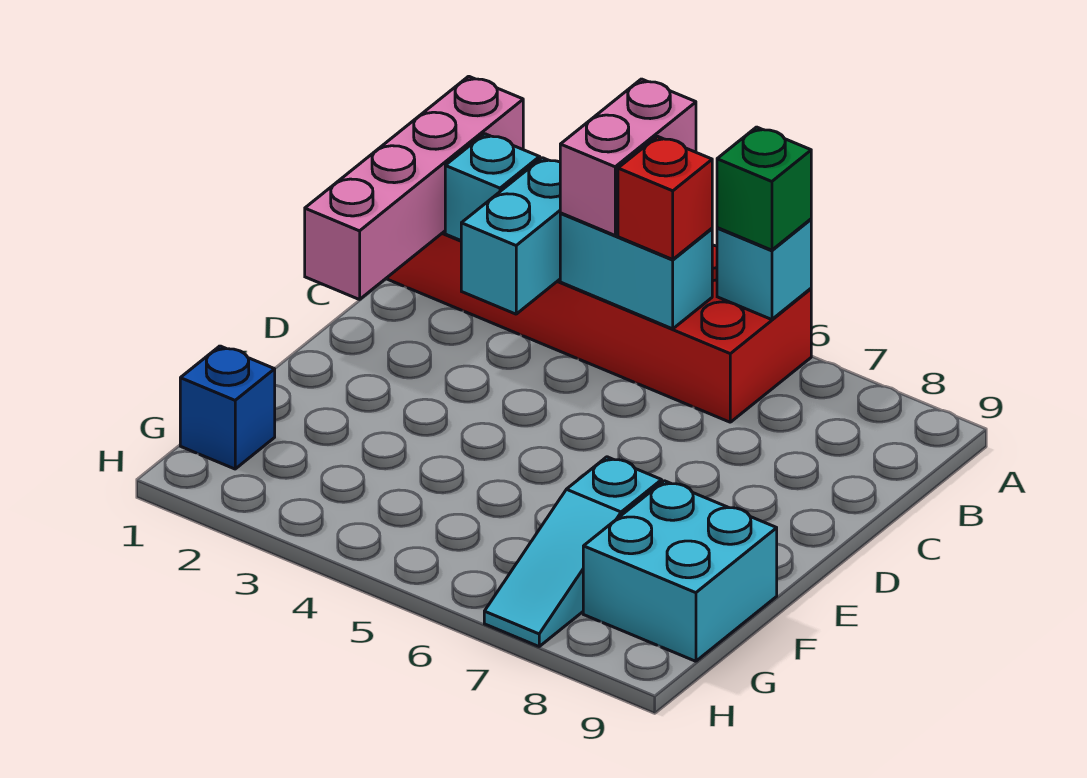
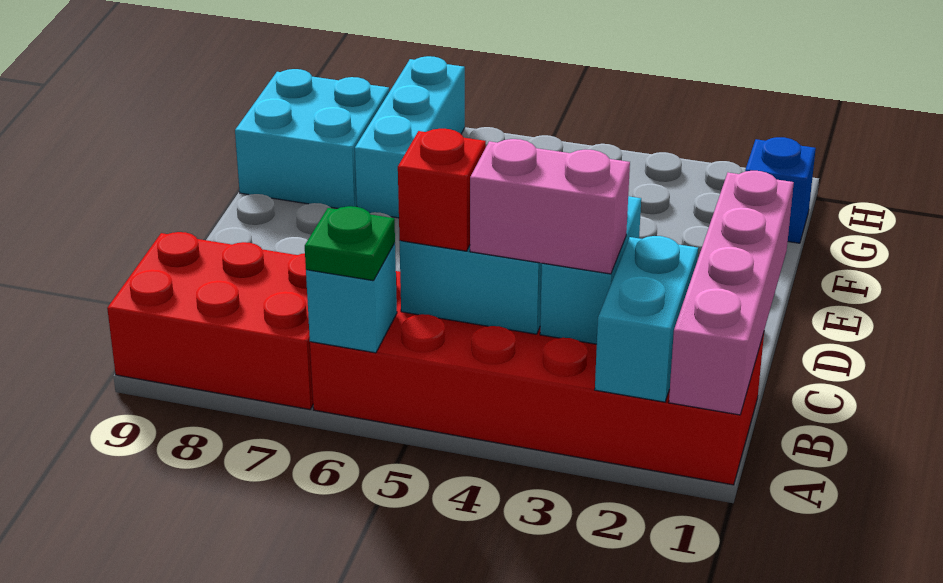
pink brick A4:B4 level 3 -> pink brick B3:B4 level 3
green brick A6 level 3 -> green plate A6 level 3
none -> red brick A7:B9 level 1
cyan brick B2 level 2 -> cyan brick A2:B2 level 2
cyan slope F7:H7 level 1 top F -> cyan brick F7:H7 level 1

